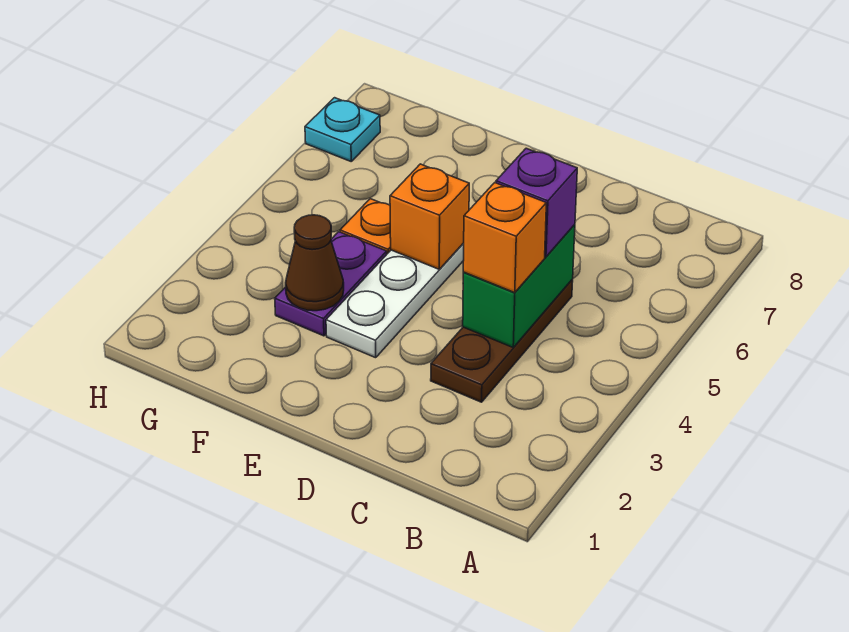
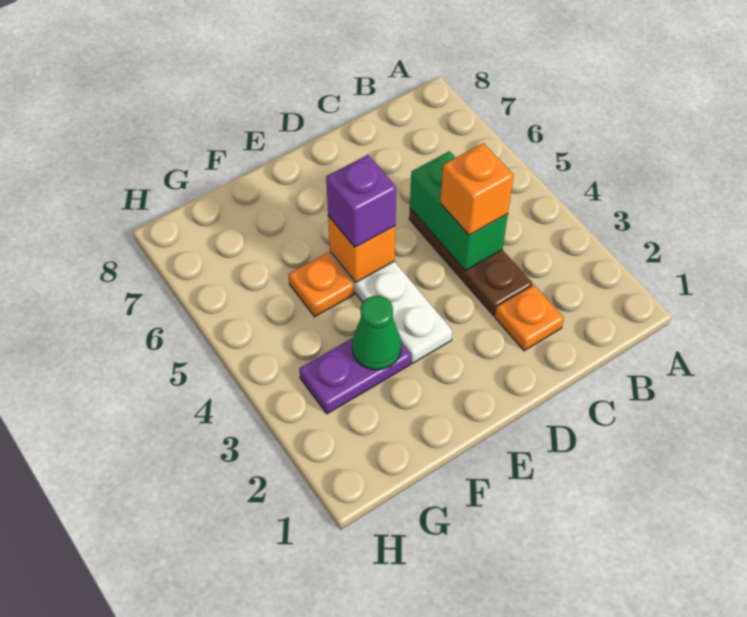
none -> orange plate C2 level 1
purple brick C5 level 3 -> purple brick E5 level 3
purple plate F3:F4 level 1 -> purple plate F3:G3 level 1
brown cone F3 level 2 -> green cone F3 level 2
cyan plate H7 level 1 -> none

